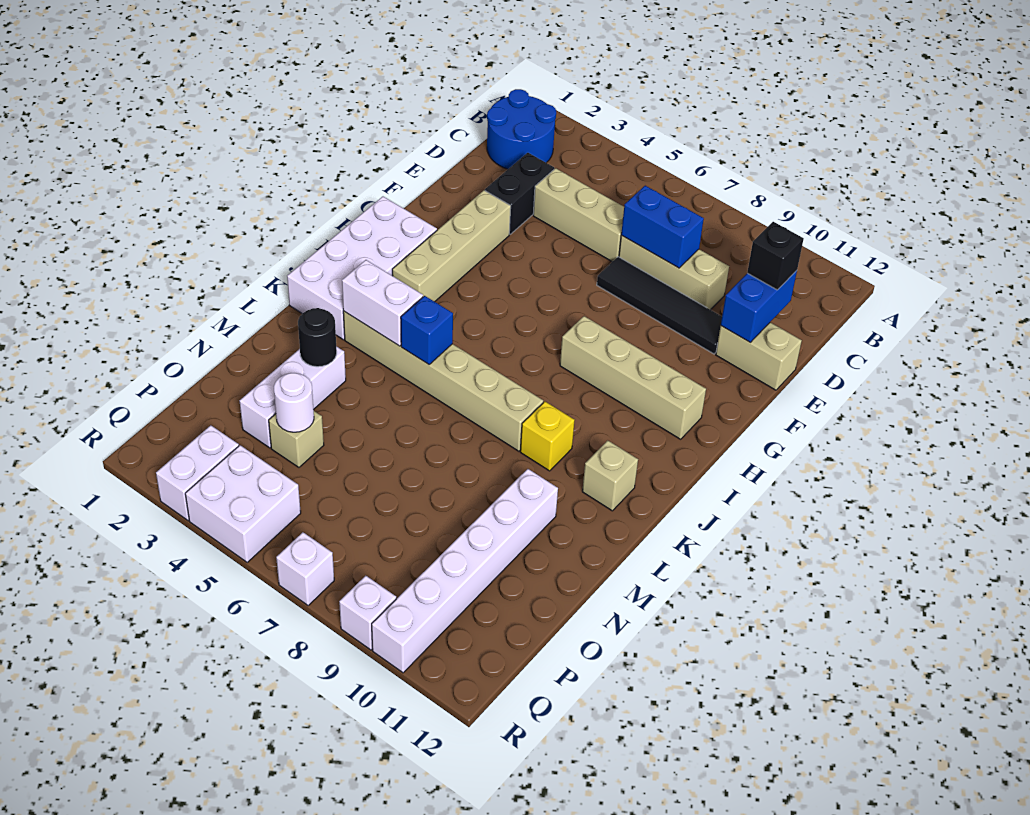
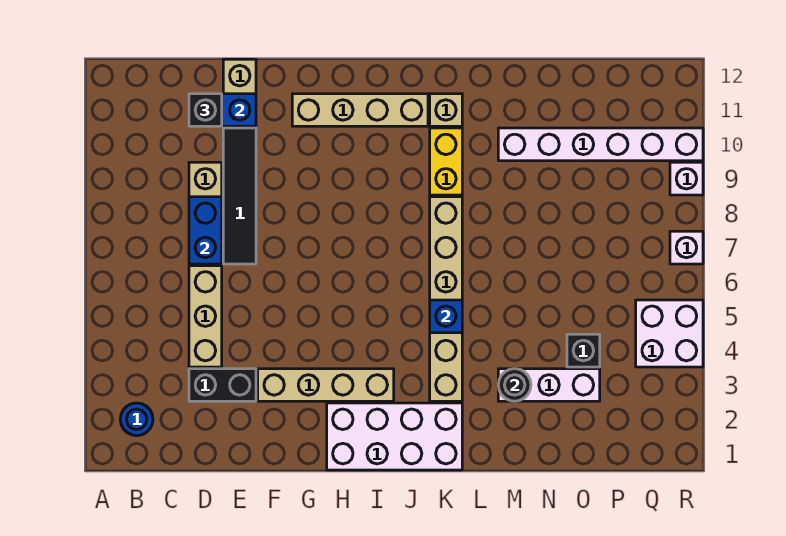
blue round brick B1:C2 level 1 -> blue round brick B2 level 1
tan brick H8:H11 level 1 -> tan brick G11:J11 level 1
white brick K3:K4 level 2 -> none
yellow brick K9 level 1 -> yellow brick K9:K10 level 1
tan brick O4 level 1 -> black brick O4 level 1
white round brick O4 level 2 -> none
white brick Q3:R3 level 1 -> none

